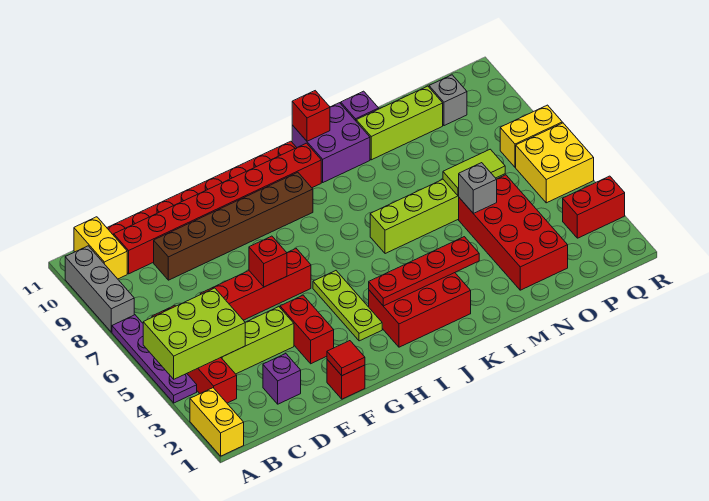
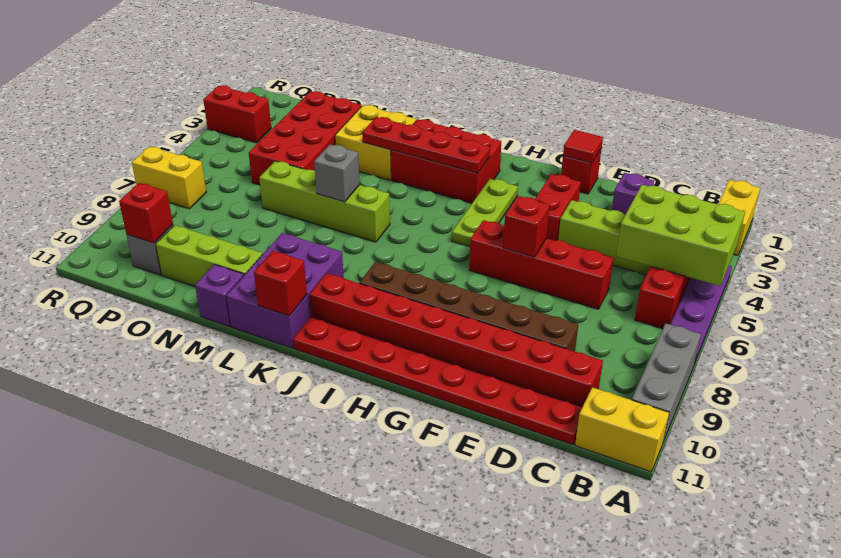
yellow brick B10:B11 level 1 -> yellow brick A11:B11 level 1
purple brick K10:L11 level 1 -> purple brick K9:L11 level 1
grey brick N5 level 2 -> grey brick L6 level 2
lime tile N6:O6 level 2 -> none
none -> red brick P10 level 2
yellow brick Q5:R6 level 1 -> yellow brick L2:M3 level 1

